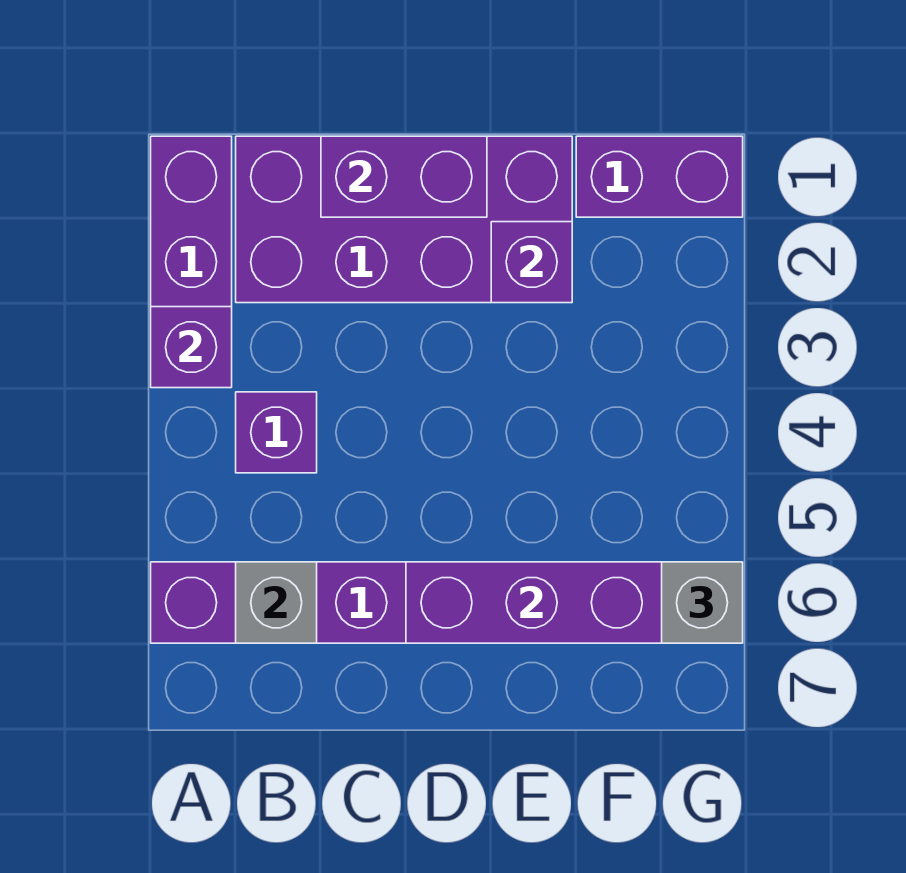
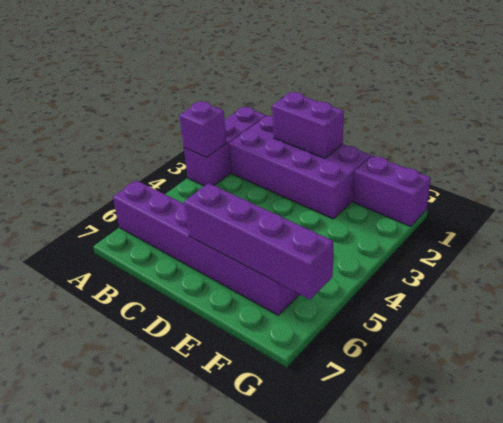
purple brick B4 level 1 -> none
grey brick B6 level 2 -> none
purple brick E2 level 2 -> none
grey brick G6 level 3 -> none

